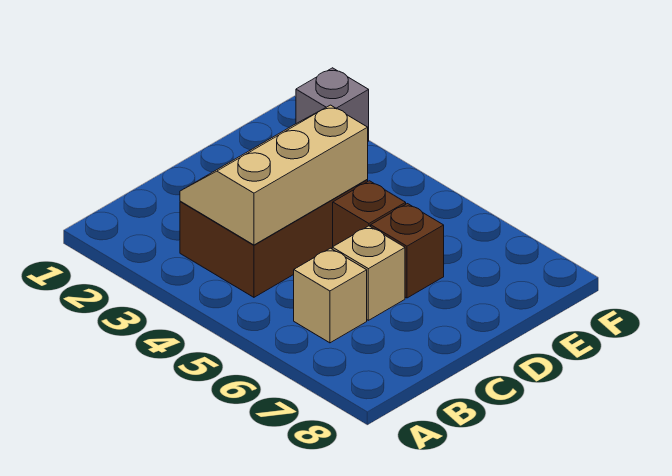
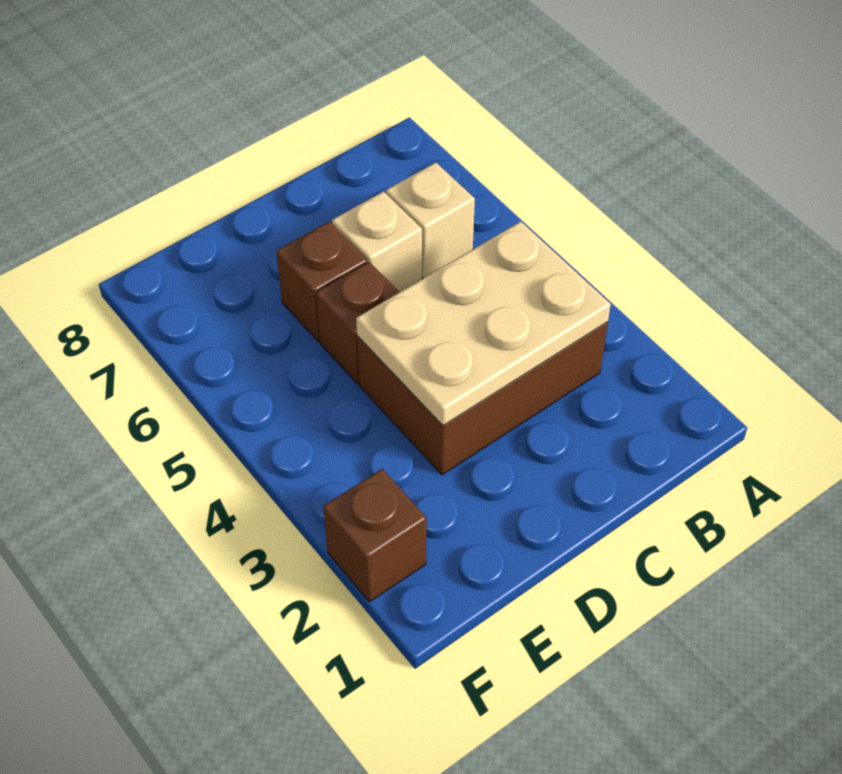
tan slope B3:D4 level 2 top 4 -> tan plate B3:D4 level 2
grey brick F2 level 1 -> brown brick F2 level 1

